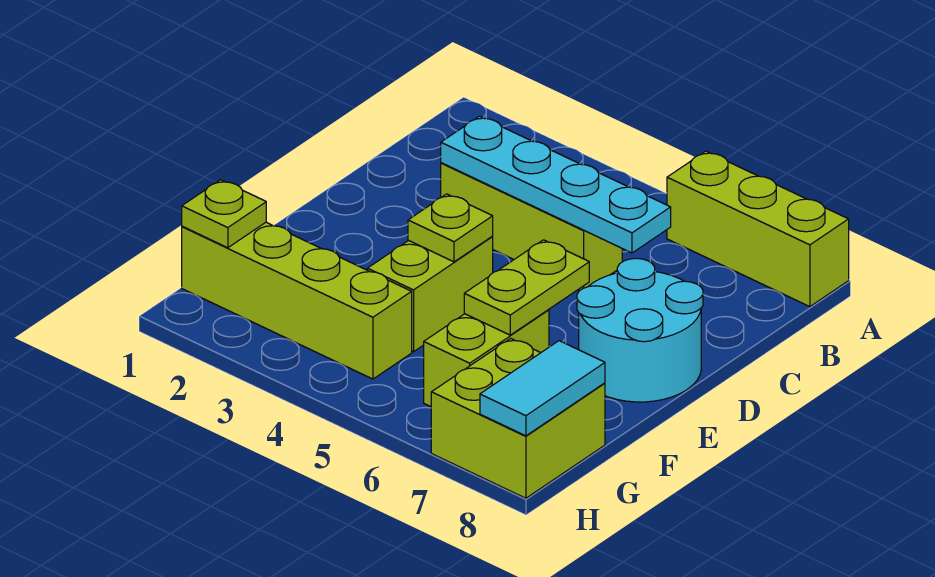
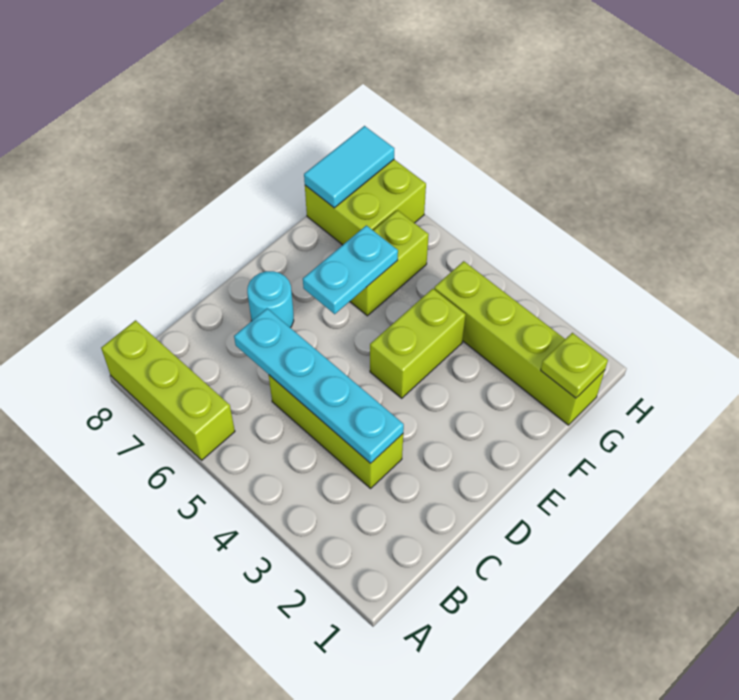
cyan round brick D7:E8 level 1 -> cyan round brick D7 level 1
lime plate E4 level 2 -> none
lime plate E6:F6 level 2 -> cyan plate E6:F6 level 2

